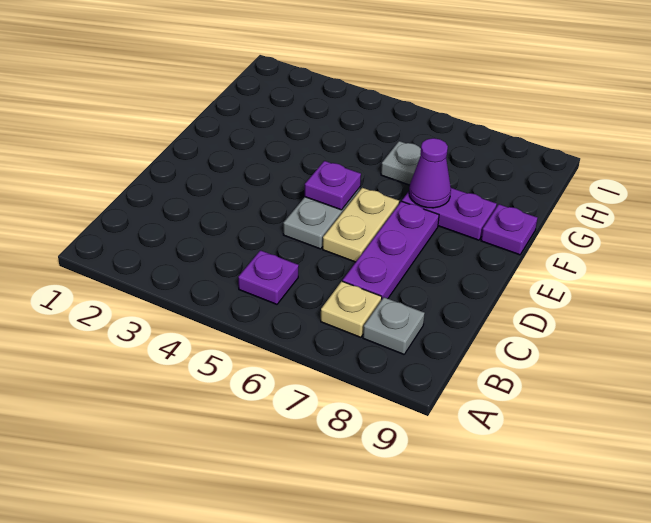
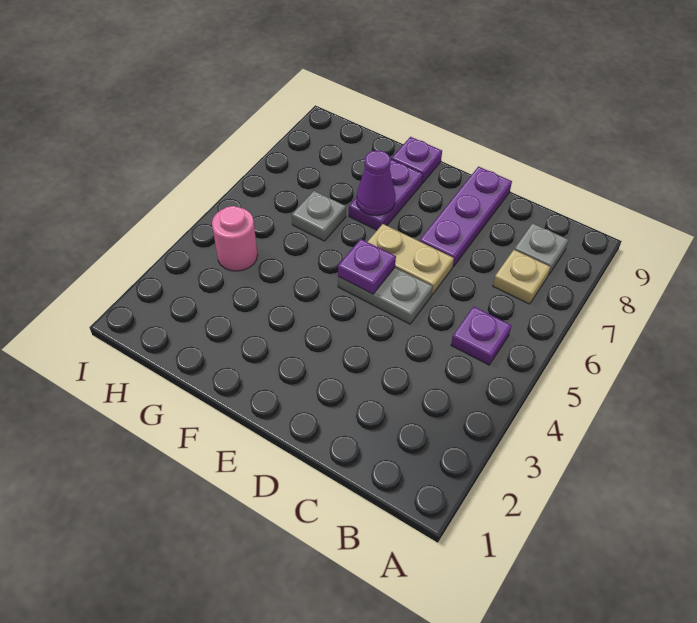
purple plate C7:E7 level 1 -> purple plate D7:D9 level 1
none -> pink round brick H4 level 1

